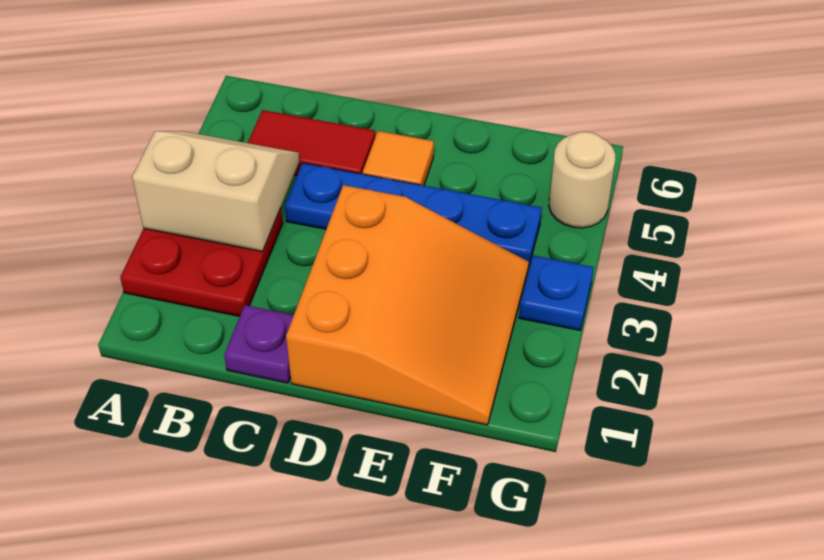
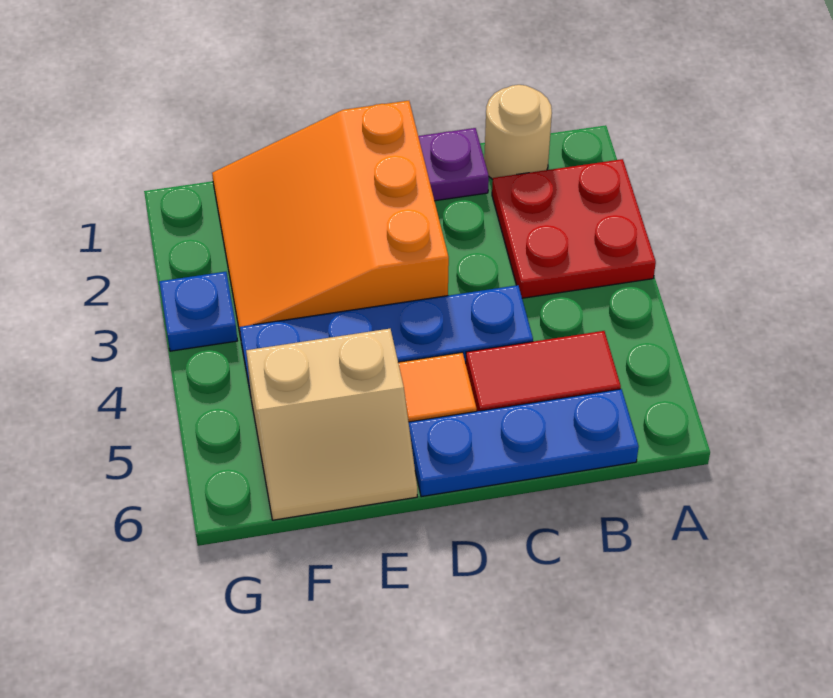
tan slope A3:B4 level 2 top 3 -> tan slope E5:F6 level 1 top 5
none -> blue plate B6:D6 level 1
tan round brick G5 level 1 -> tan round brick B1 level 1

